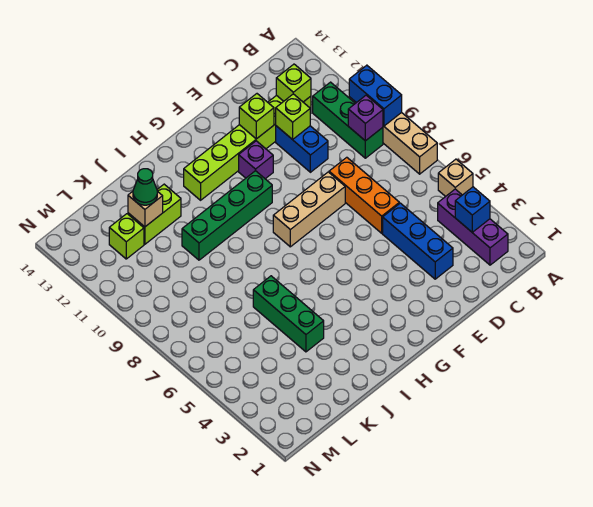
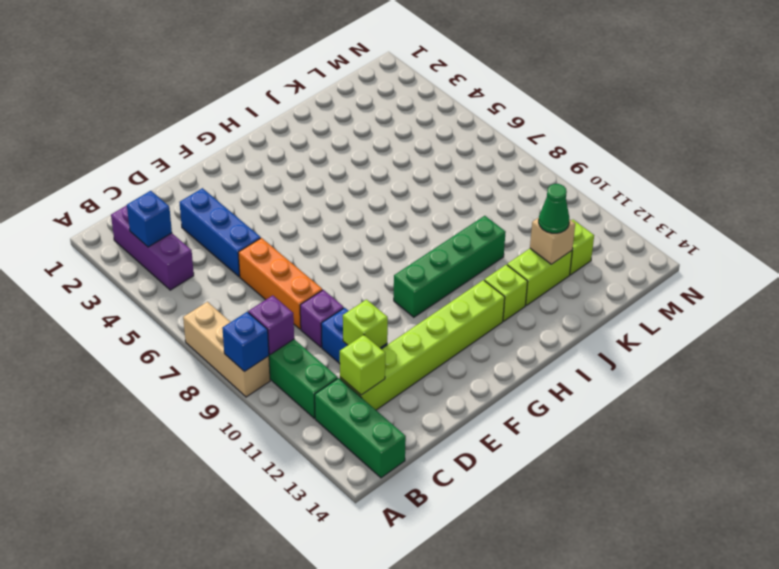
tan brick A5 level 1 -> none
blue brick A9:A10 level 2 -> blue brick A9 level 2
tan brick E8:G8 level 1 -> none
lime brick E12 level 2 -> lime brick I12 level 1
purple brick F11 level 1 -> purple brick D9 level 1
green brick J4:J6 level 1 -> green brick B12:B14 level 1

